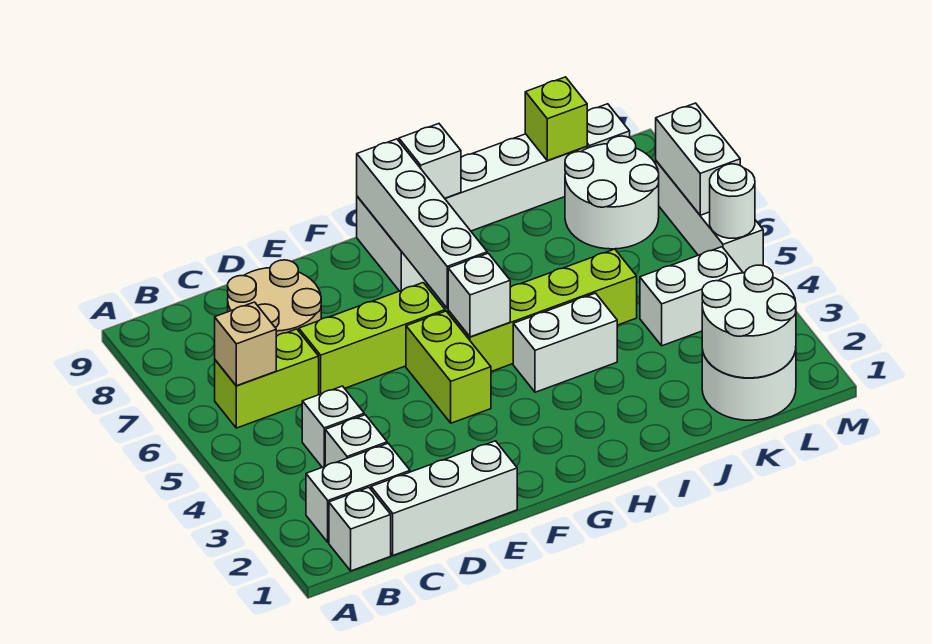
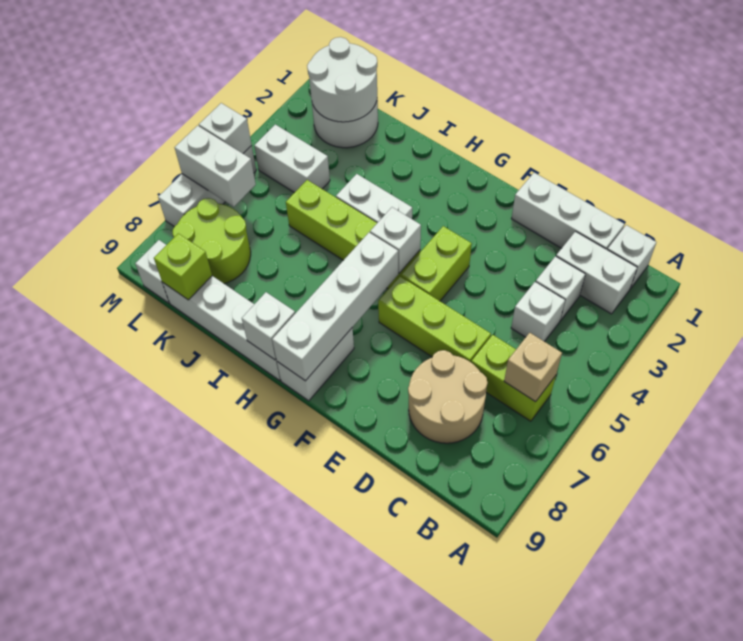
white round brick K7:L8 level 1 -> lime round brick K7:L8 level 1
white round brick M5 level 2 -> white brick M5 level 2
white brick M6:M7 level 2 -> white brick L6:M6 level 2

